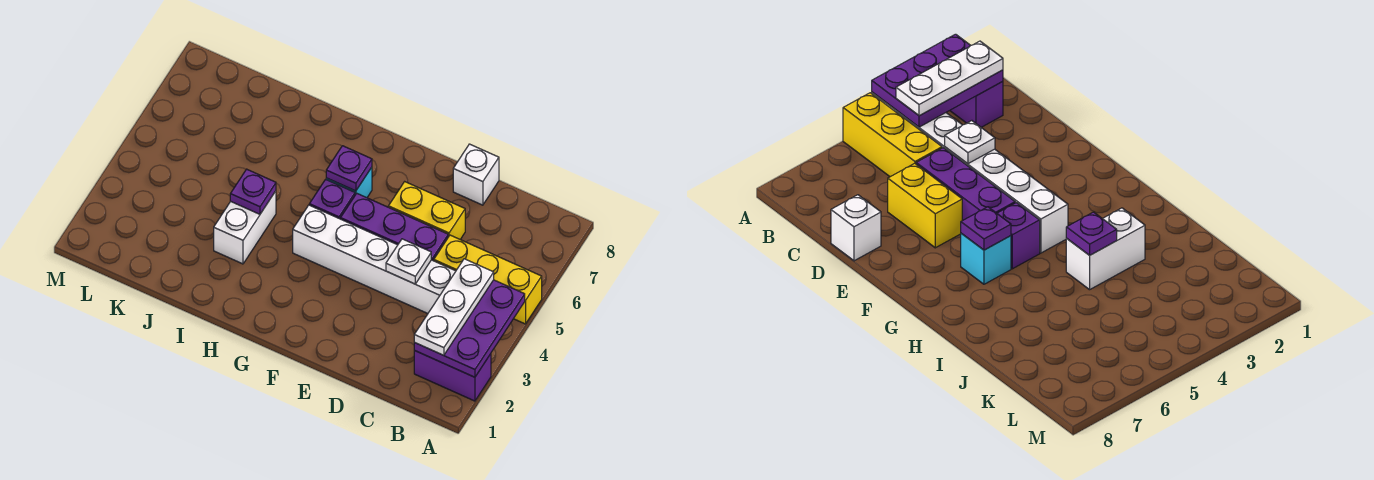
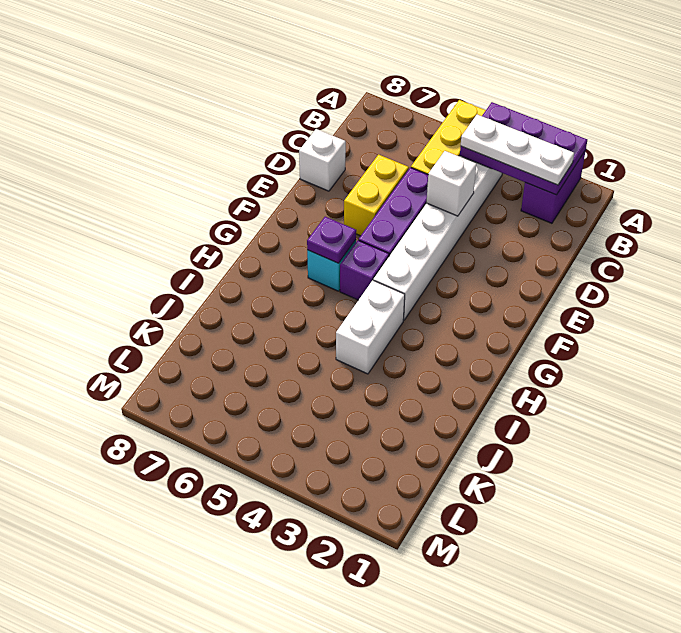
white plate D4 level 2 -> white brick D4 level 2
white brick I3:I4 level 1 -> white brick H4:I4 level 1
purple plate I4 level 2 -> none

